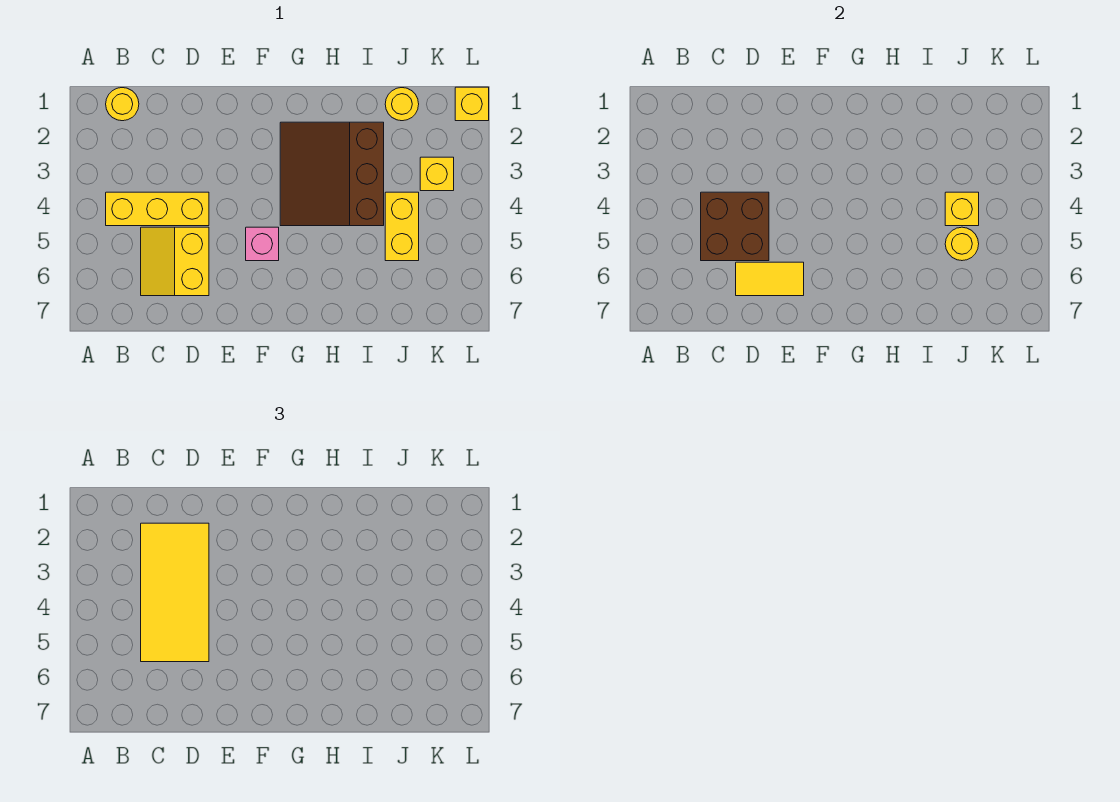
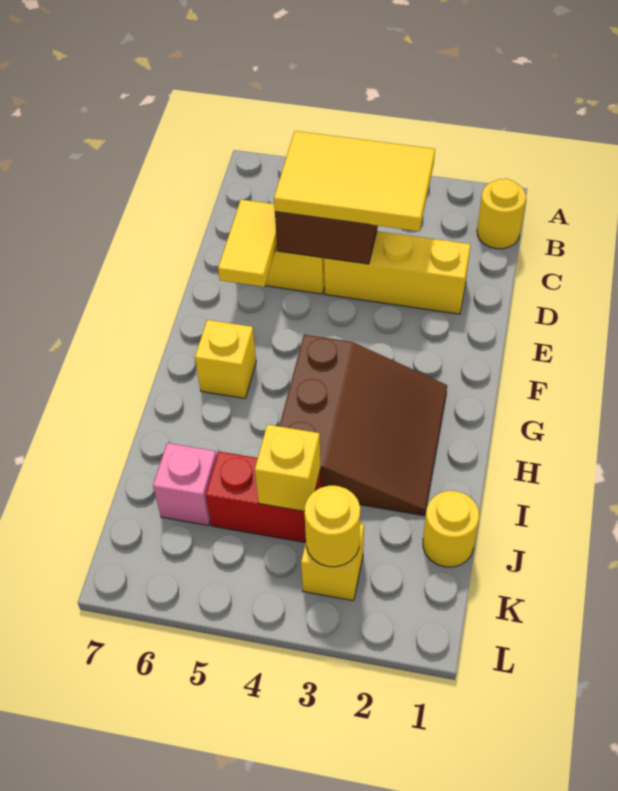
yellow brick B4:D4 level 1 -> yellow brick D2:D4 level 1
yellow tile C2:D5 level 3 -> yellow tile C3:D5 level 3
pink brick F5 level 1 -> pink brick J6 level 1
brown slope G2:I4 level 1 top I -> brown slope G2:I4 level 1 top 4
yellow brick J4:J5 level 1 -> red brick J4:J5 level 1
yellow round brick J5 level 2 -> yellow round brick K3 level 2
yellow brick L1 level 1 -> yellow brick G6 level 1

